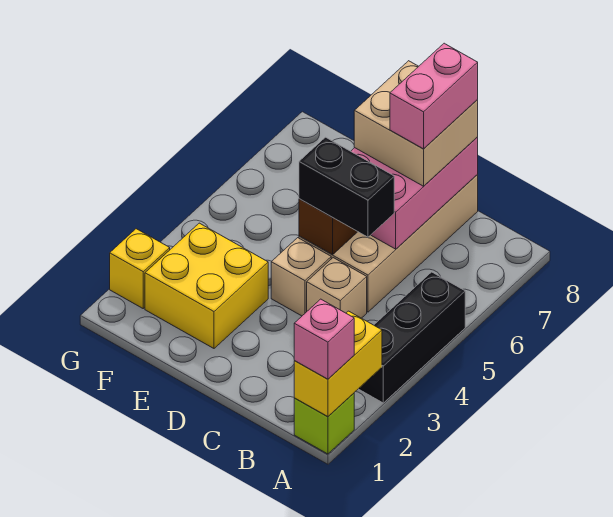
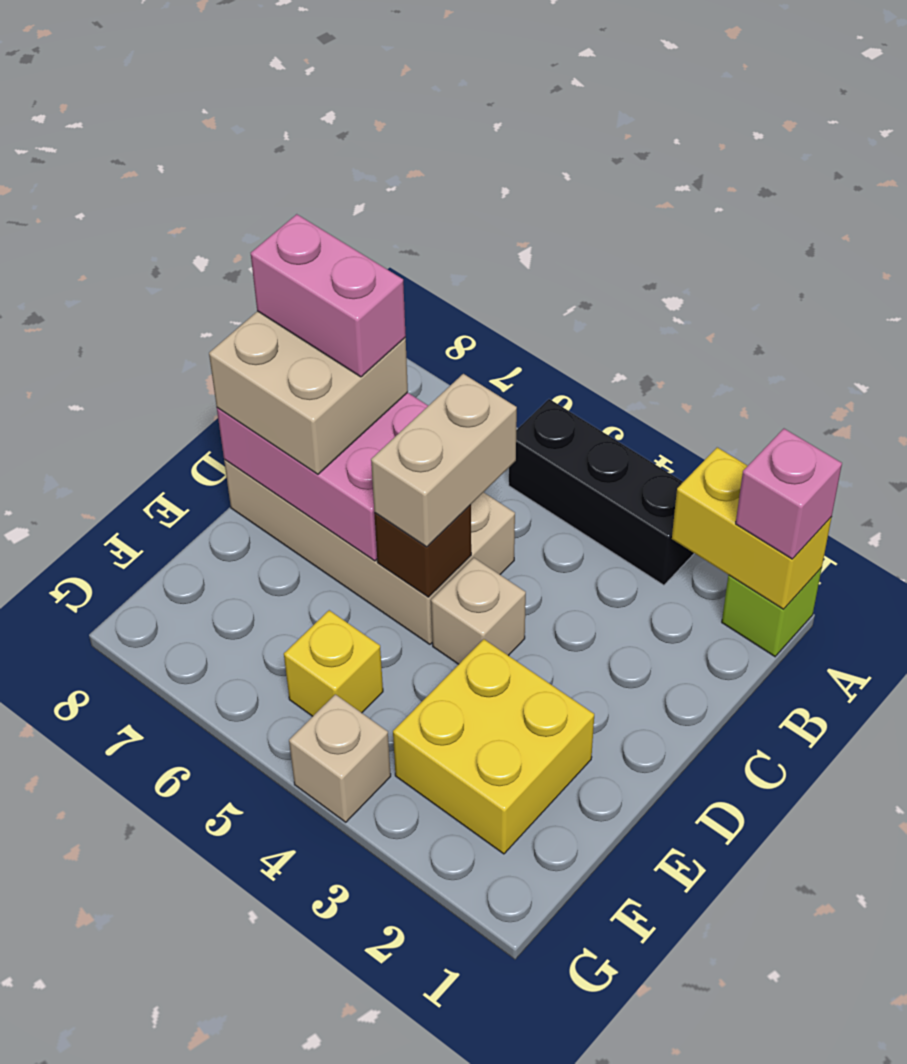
tan brick C4 level 1 -> tan brick G4 level 1
black brick C5:D5 level 3 -> tan brick C5:D5 level 3
yellow brick G2 level 1 -> yellow brick F5 level 1

